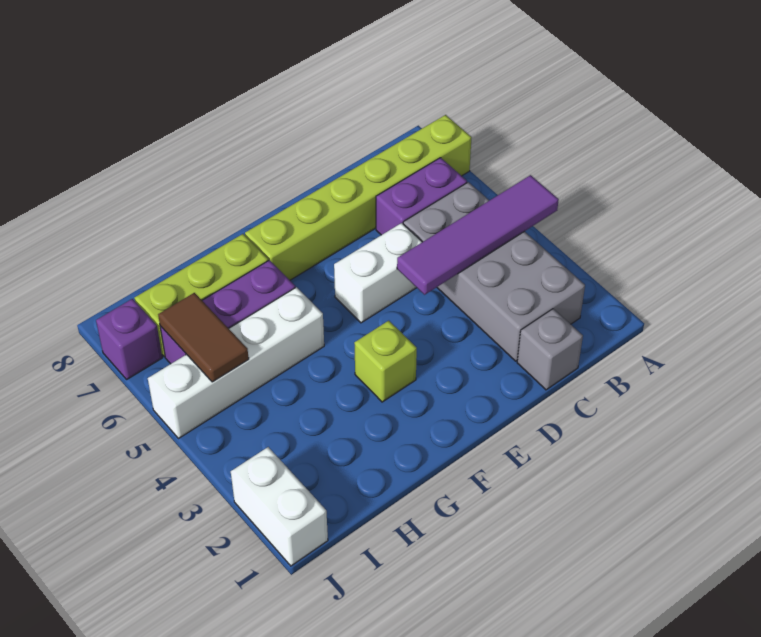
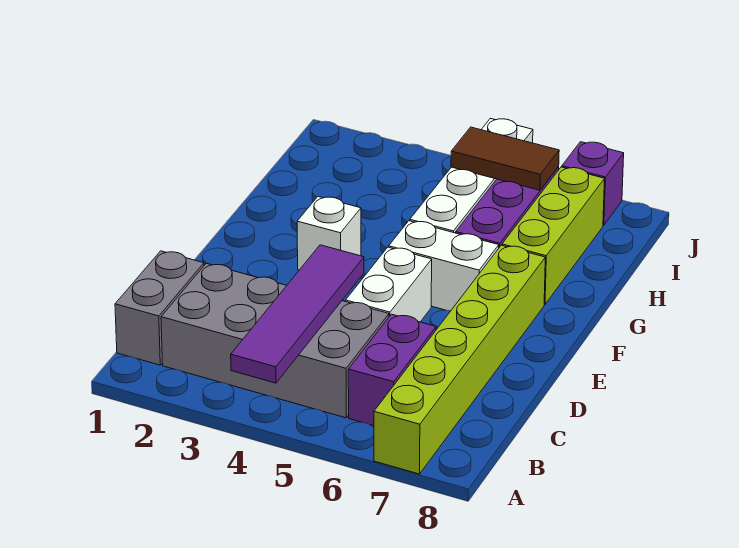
grey brick C1 level 1 -> grey brick B1:C1 level 1
lime brick F3 level 1 -> white brick F3 level 1
white brick J1:J2 level 1 -> white brick F5:F6 level 1

